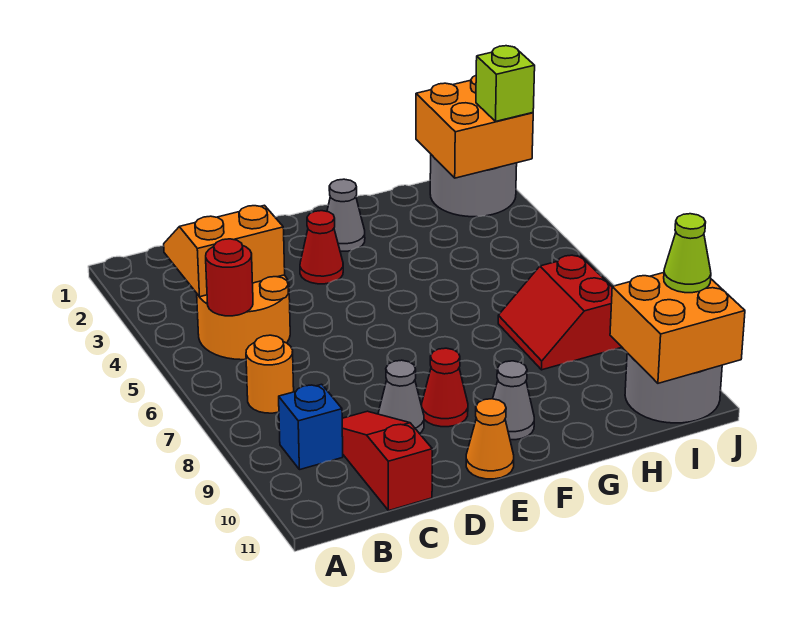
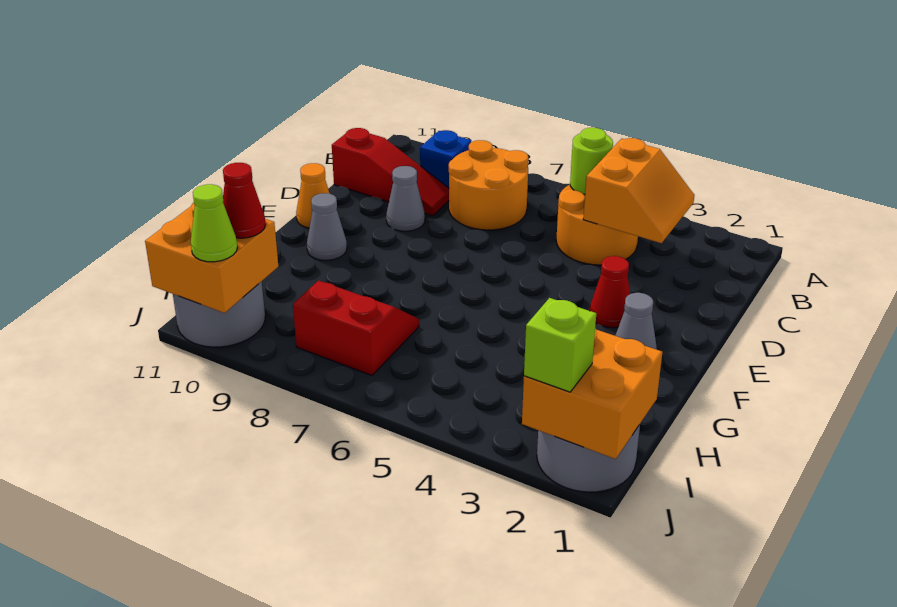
red round brick B5 level 2 -> lime round brick B5 level 2
orange round brick B7 level 1 -> orange round brick B7:C8 level 1
red cone E9 level 1 -> red cone I10 level 3

